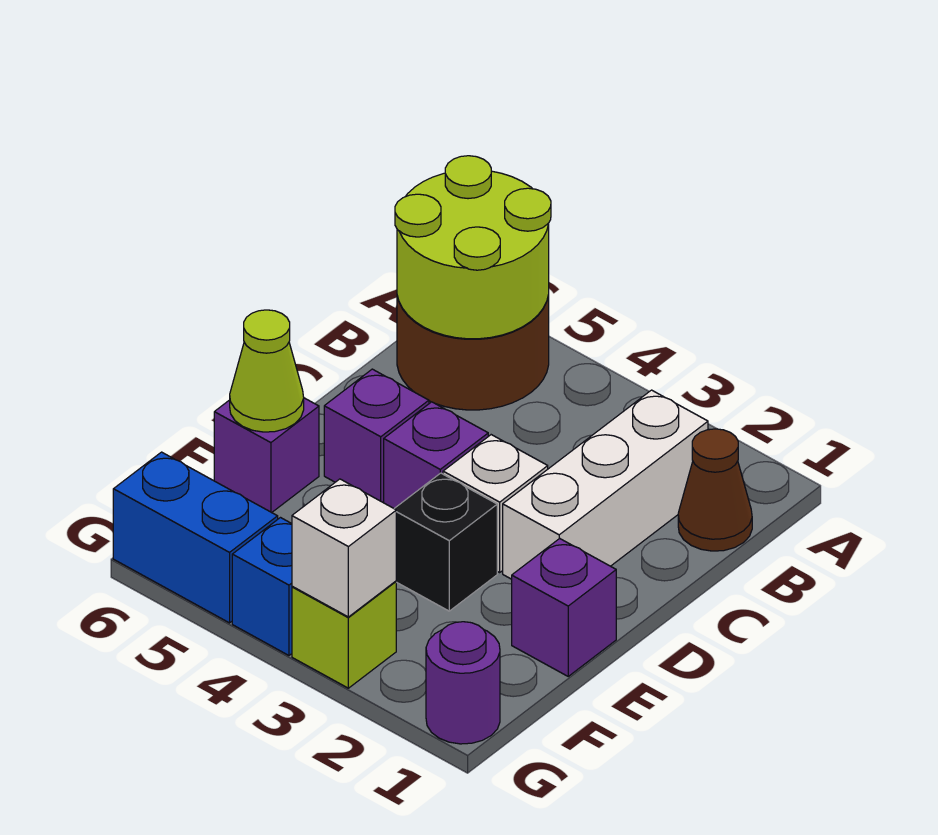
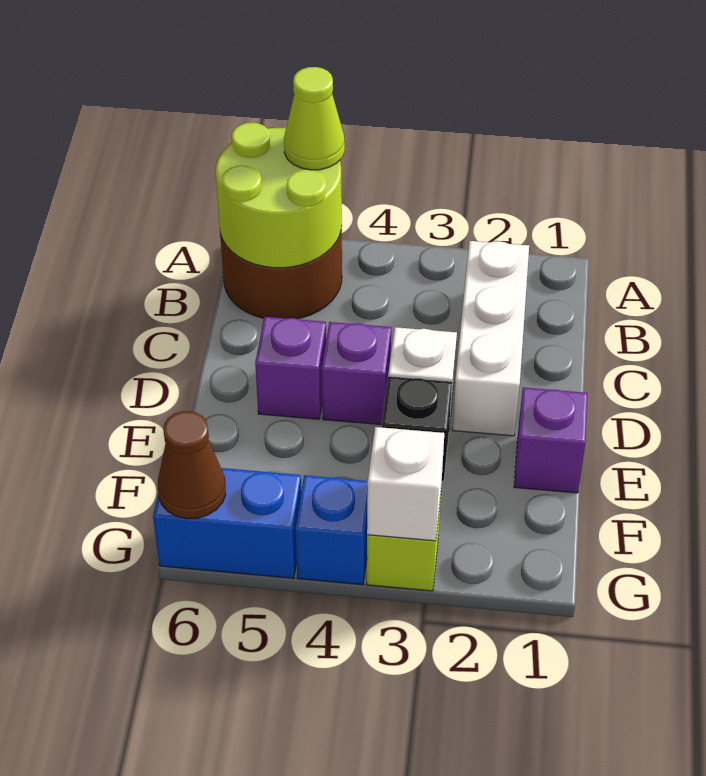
brown cone B1 level 1 -> brown cone G6 level 2
purple brick E6 level 1 -> none
lime cone E6 level 2 -> lime cone A5 level 3
purple round brick G1 level 1 -> none

